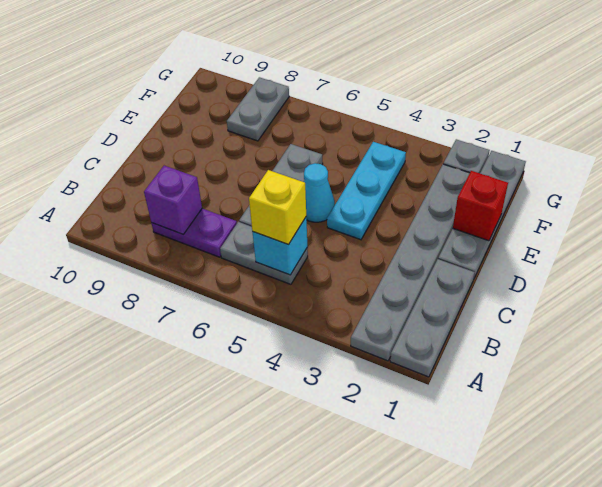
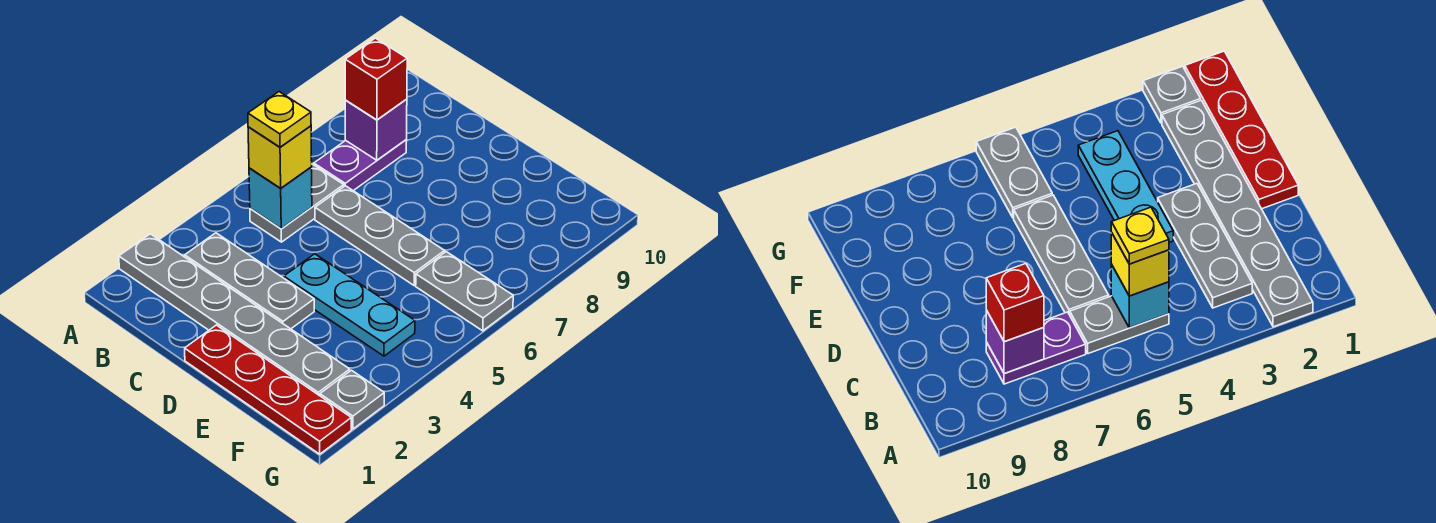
grey plate A1:C1 level 1 -> grey plate B3:D3 level 1
none -> yellow plate B5 level 4
grey plate D1:G1 level 1 -> red plate D1:G1 level 1
cyan cone D5 level 1 -> none
red brick E1 level 2 -> red brick B8 level 3
grey plate F8:G8 level 1 -> grey plate F6:G6 level 1

